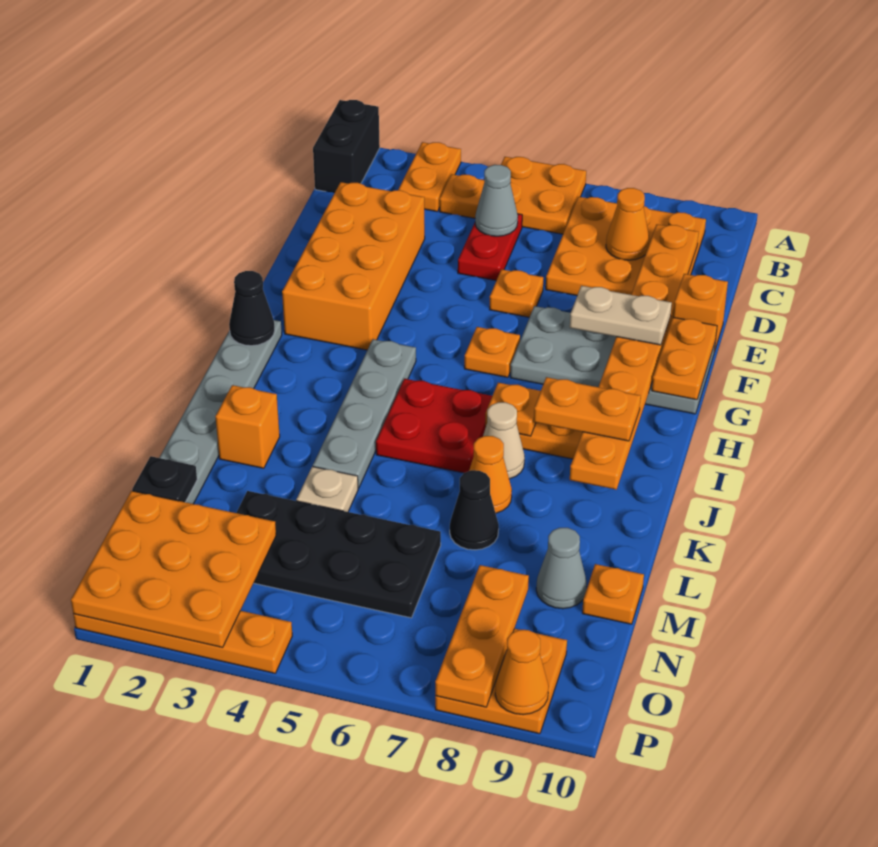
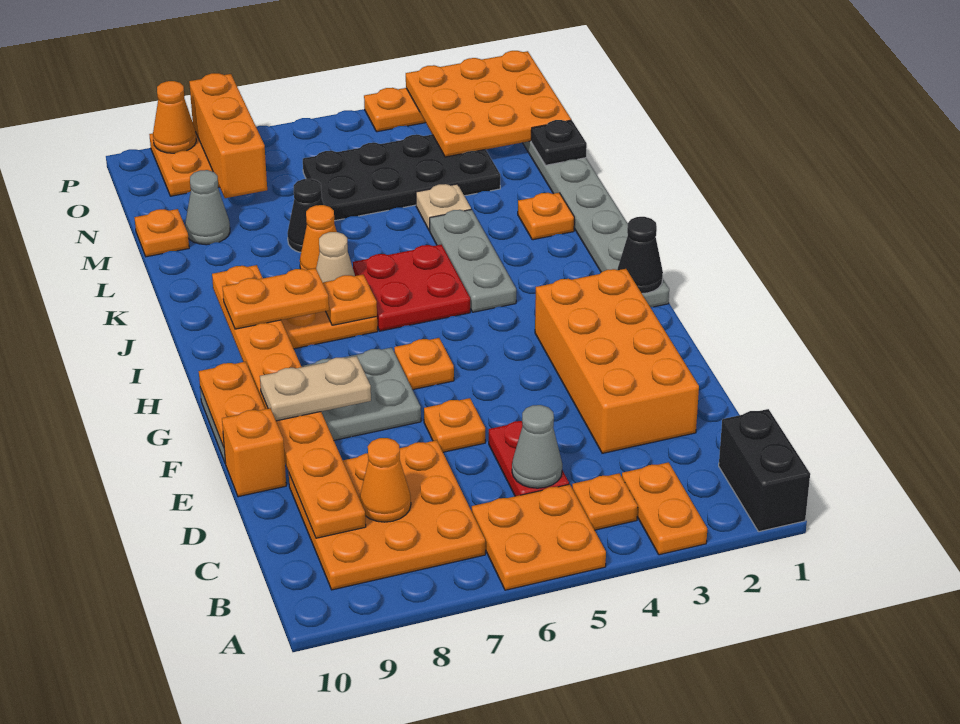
grey plate H4:K4 level 1 -> grey plate I4:K4 level 1
orange brick K2 level 1 -> orange plate K2 level 1
orange plate N8:P8 level 2 -> orange brick N8:P8 level 2

